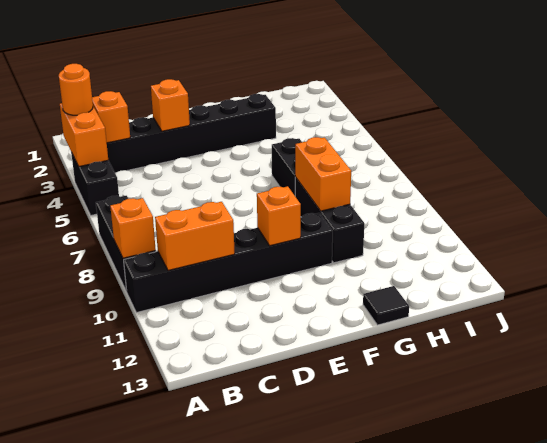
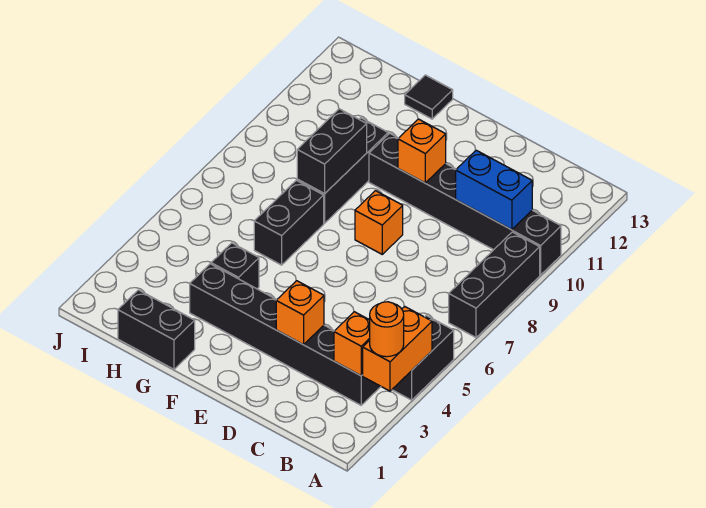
orange brick A9 level 2 -> orange brick E8 level 1
orange brick B10:C10 level 2 -> blue brick B10:C10 level 2
none -> black brick G1:H1 level 1
none -> black brick G4 level 1
orange brick G8:G9 level 2 -> black brick G8:G9 level 2

